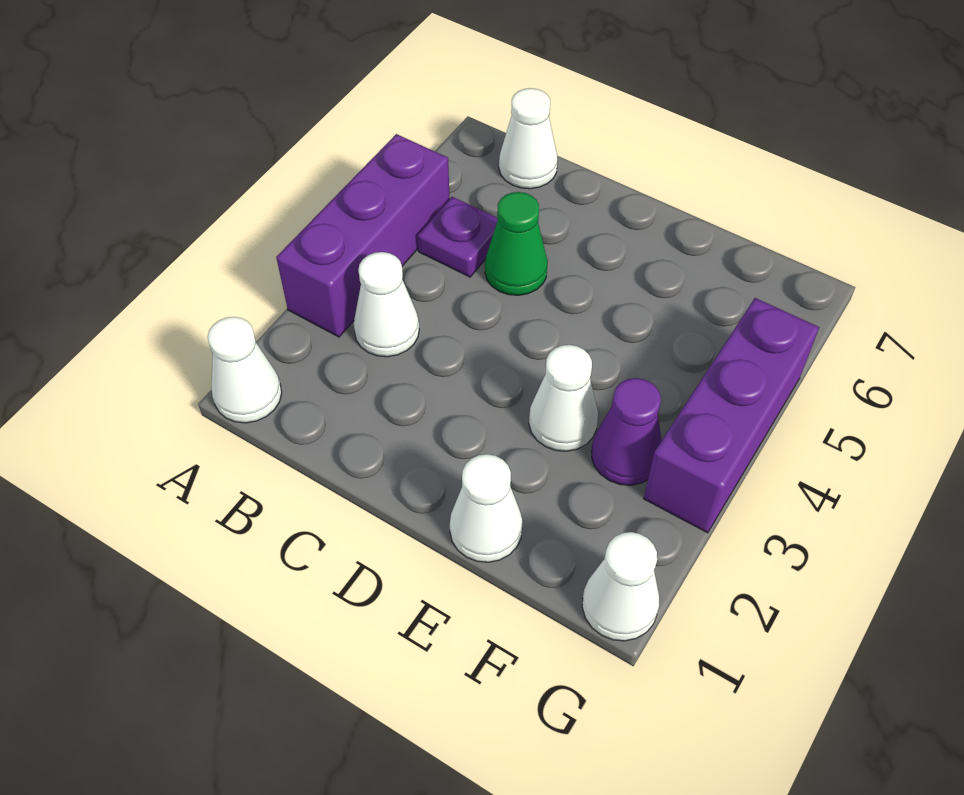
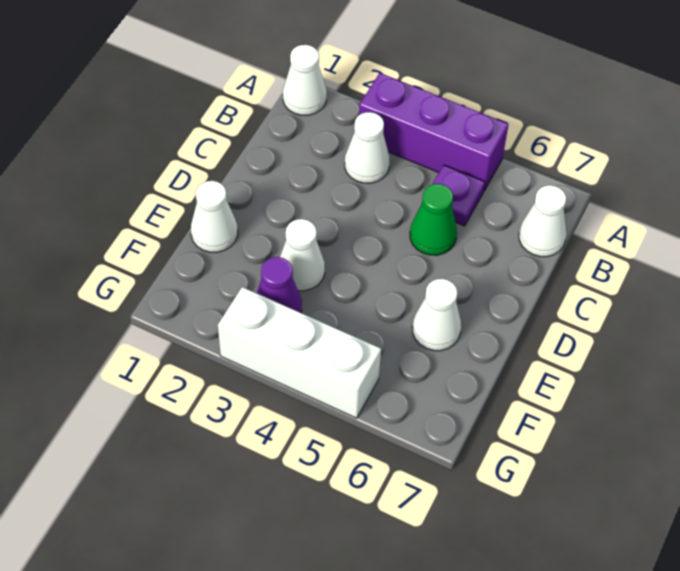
white cone G1 level 1 -> white cone E6 level 1
purple brick G3:G5 level 1 -> white brick G3:G5 level 1

